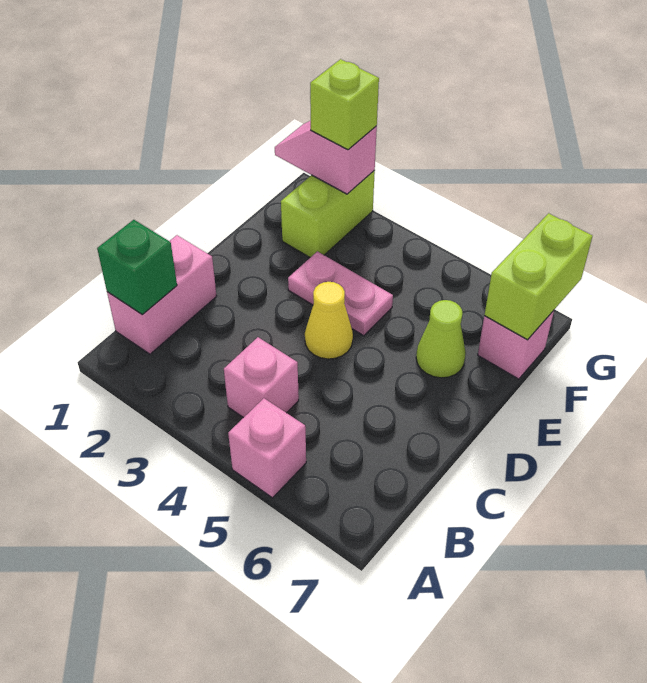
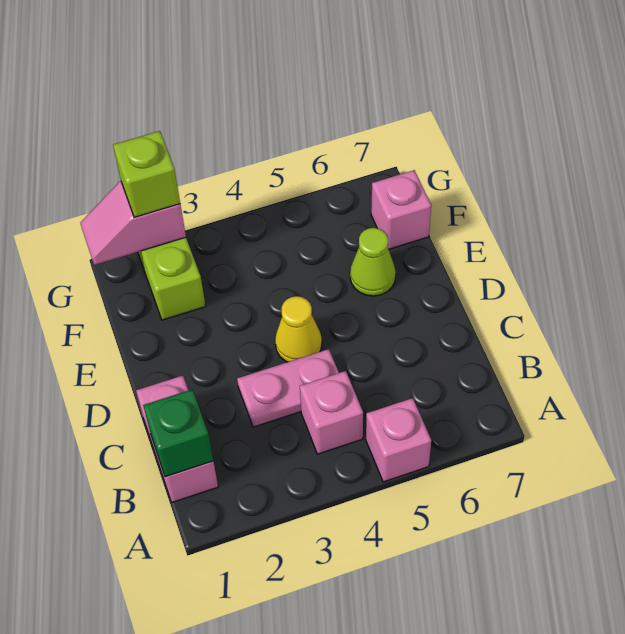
pink plate E3:E4 level 1 -> pink plate C3:C4 level 1
lime brick F7:G7 level 2 -> none

